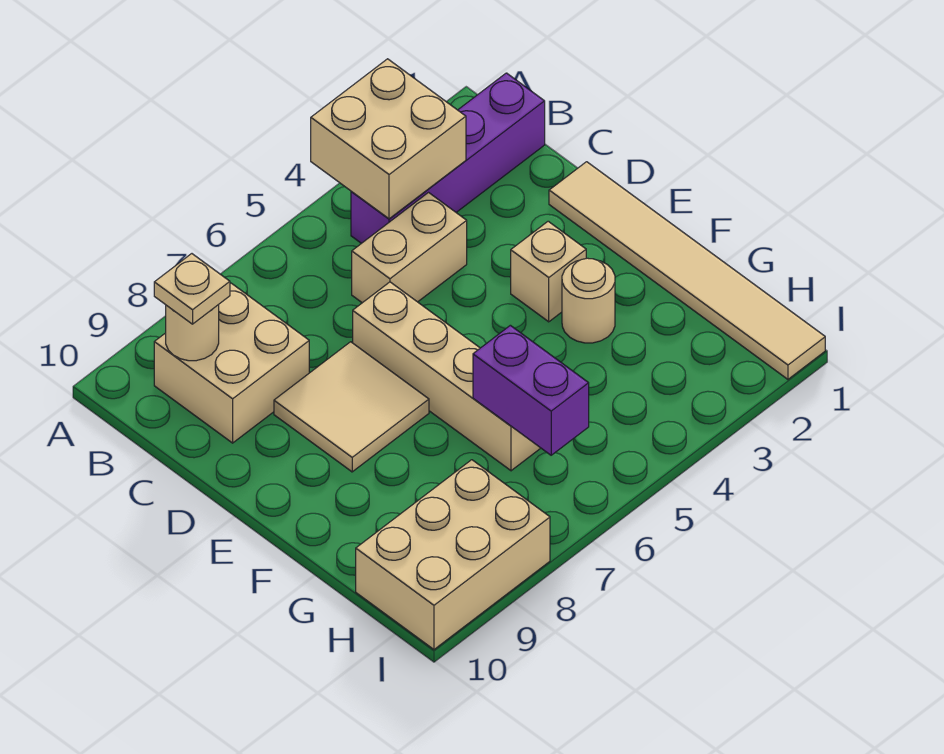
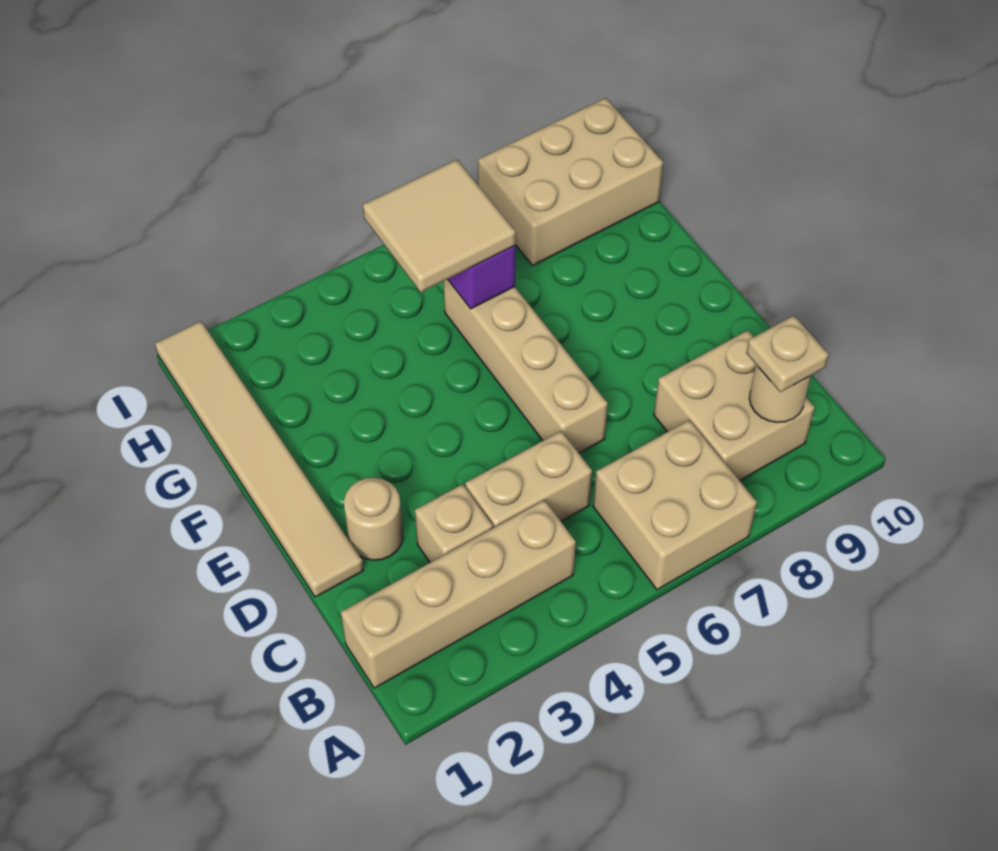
tan brick A3:B4 level 2 -> tan brick A6:B7 level 1
purple brick B1:B4 level 1 -> tan brick B1:B4 level 1
tan tile D7:E8 level 1 -> tan tile G5:H6 level 3
tan brick E3 level 1 -> tan brick C3 level 1
tan round brick F3 level 1 -> tan round brick D2 level 1

